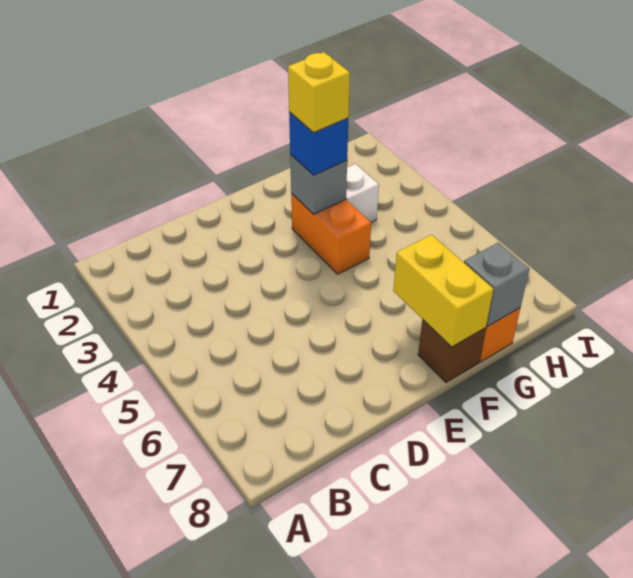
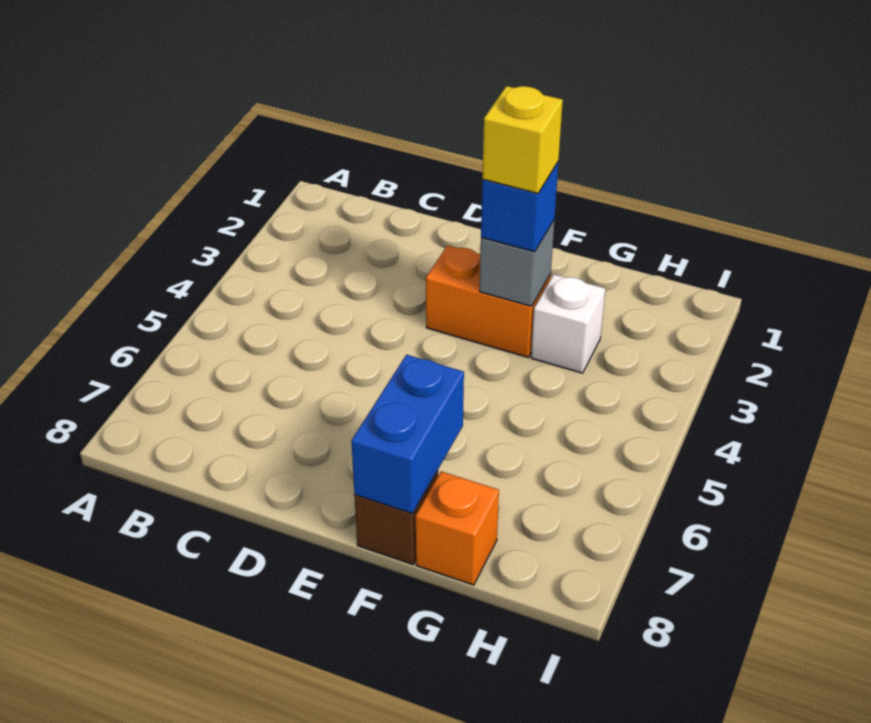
orange brick F3:F4 level 1 -> orange brick E3:F3 level 1
yellow brick F7:F8 level 2 -> blue brick F7:F8 level 2
grey brick G8 level 2 -> none

